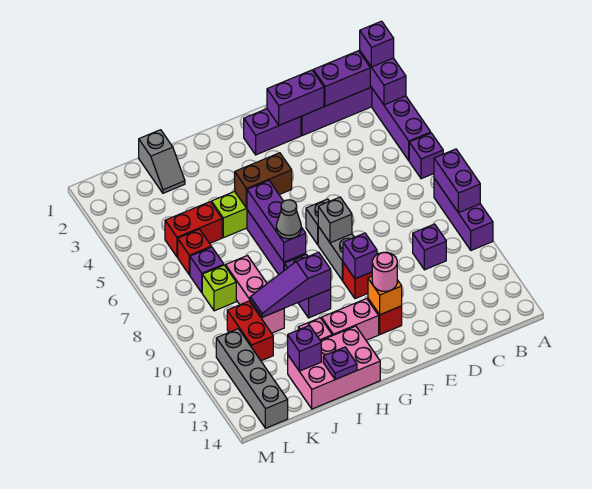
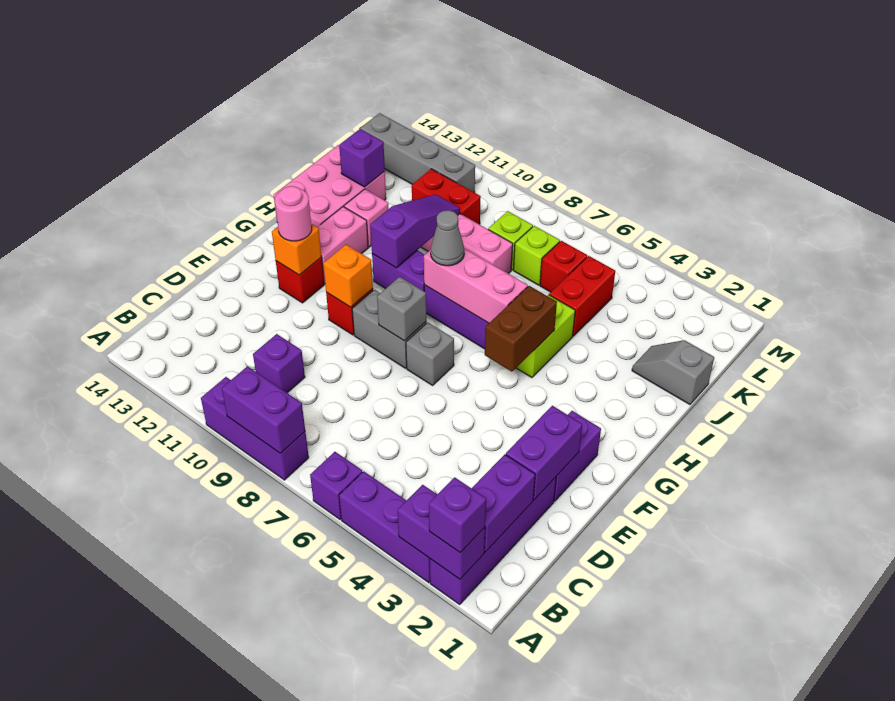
purple brick F10 level 2 -> orange brick F10 level 2
purple brick H6:H8 level 2 -> pink brick H6:H8 level 2
purple plate I14 level 2 -> none
purple brick K7 level 1 -> lime brick K7 level 1

